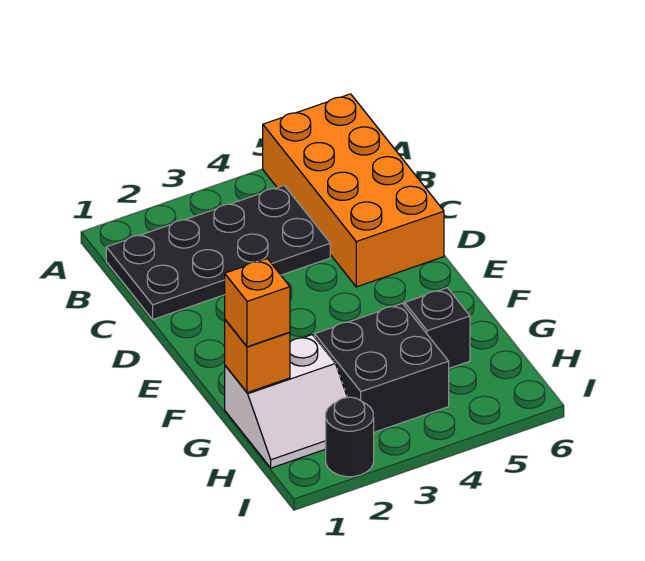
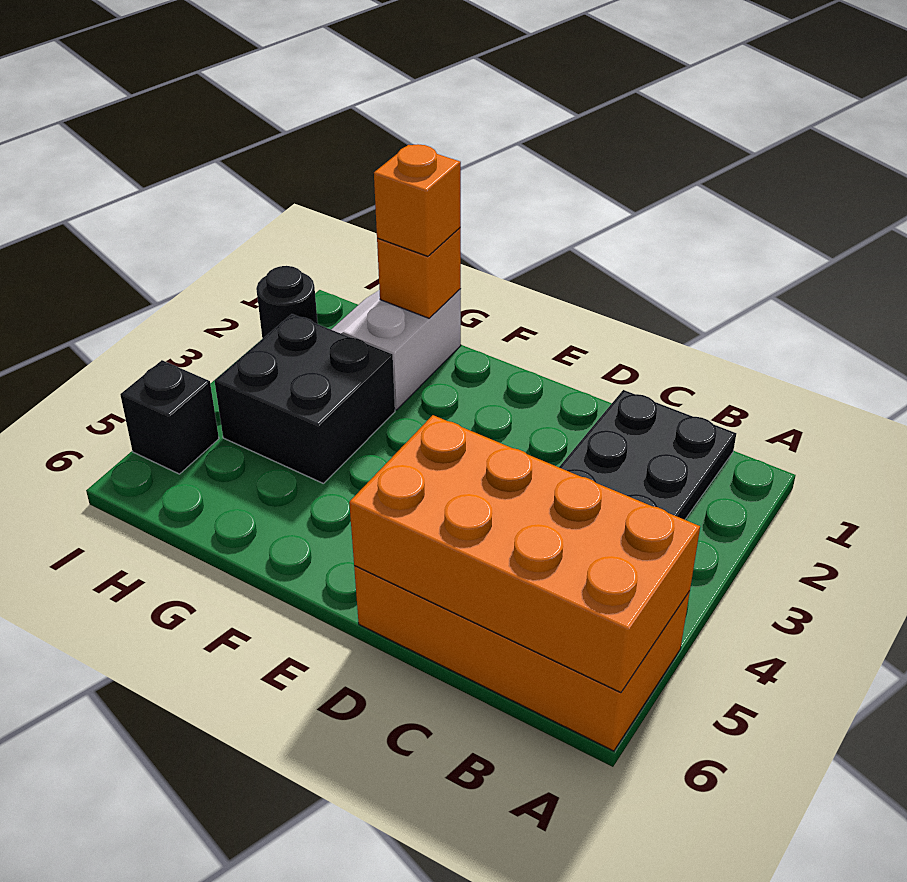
none -> orange brick A5:D6 level 2
black brick G5 level 1 -> black brick I5 level 1

